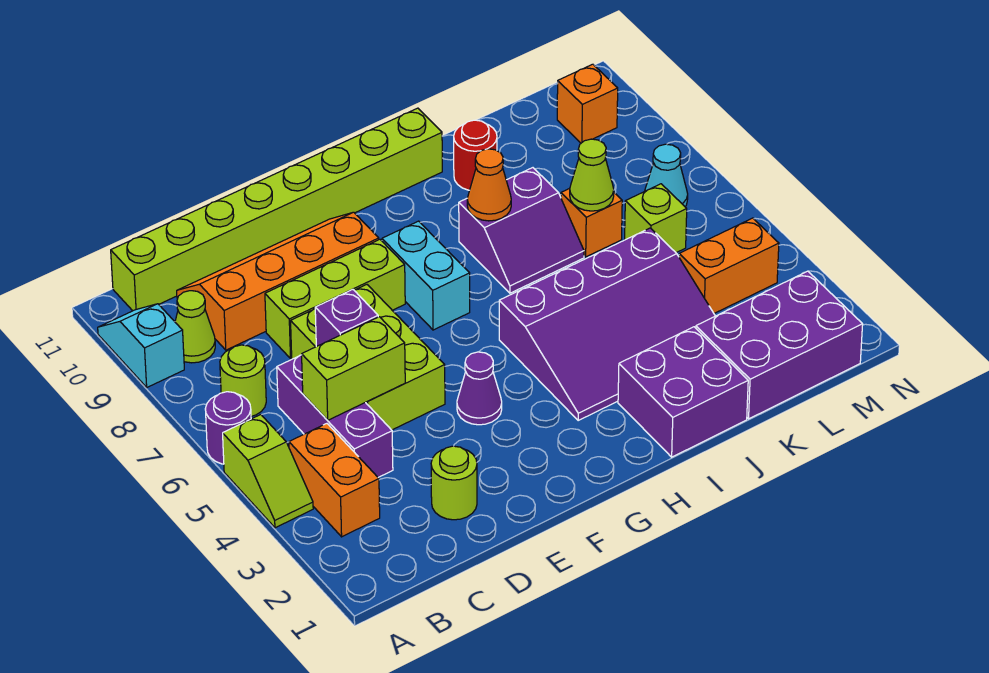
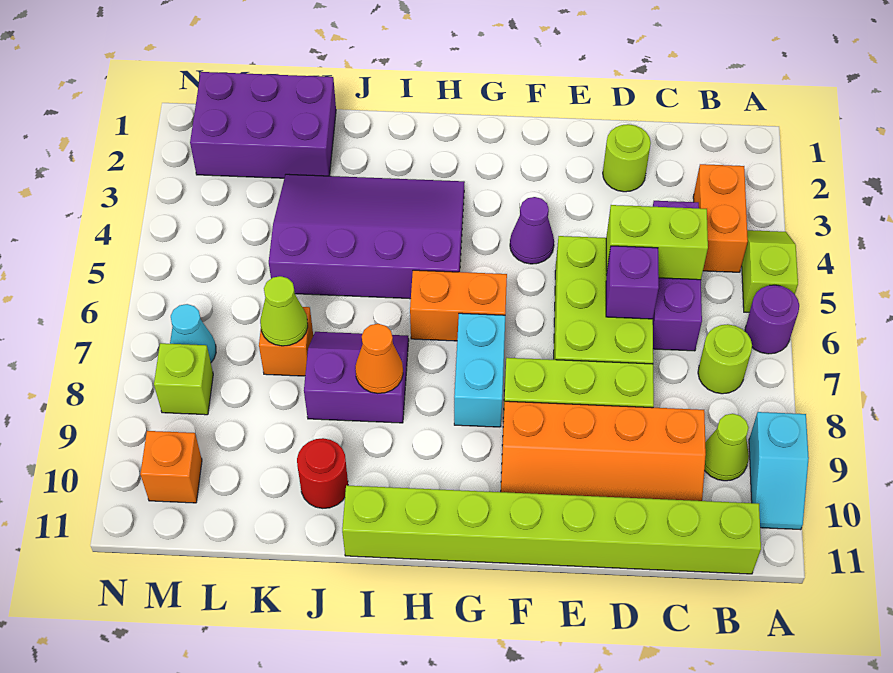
purple brick I1:J2 level 1 -> none
orange brick L4:M4 level 1 -> orange brick G6:H6 level 1
lime brick L6 level 1 -> lime brick M8 level 1

